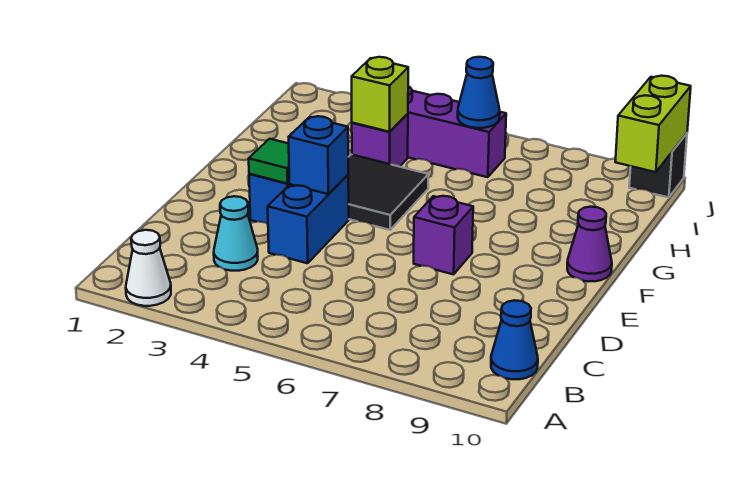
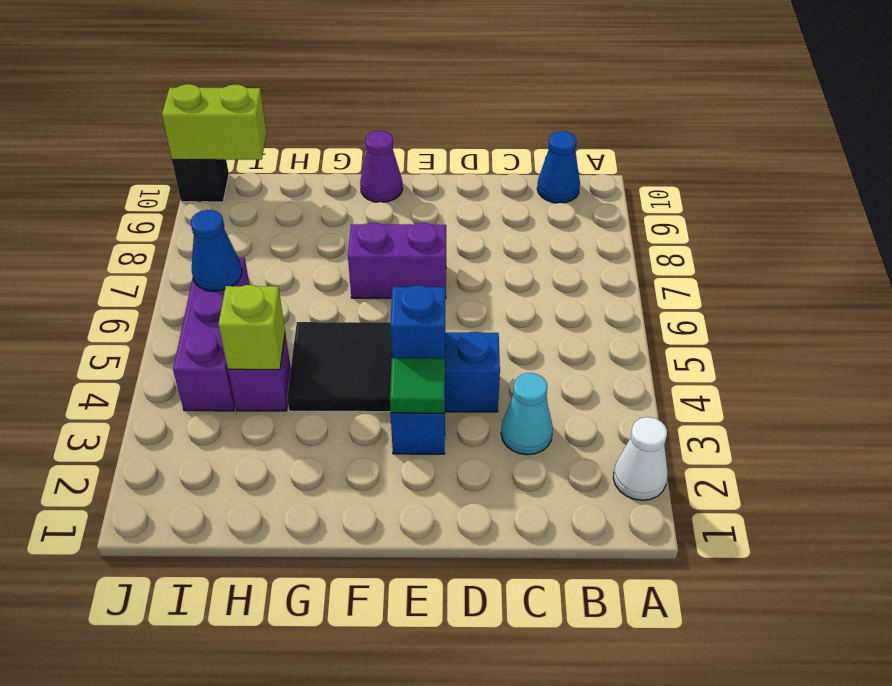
purple brick E7 level 1 -> purple brick E7:F7 level 1

